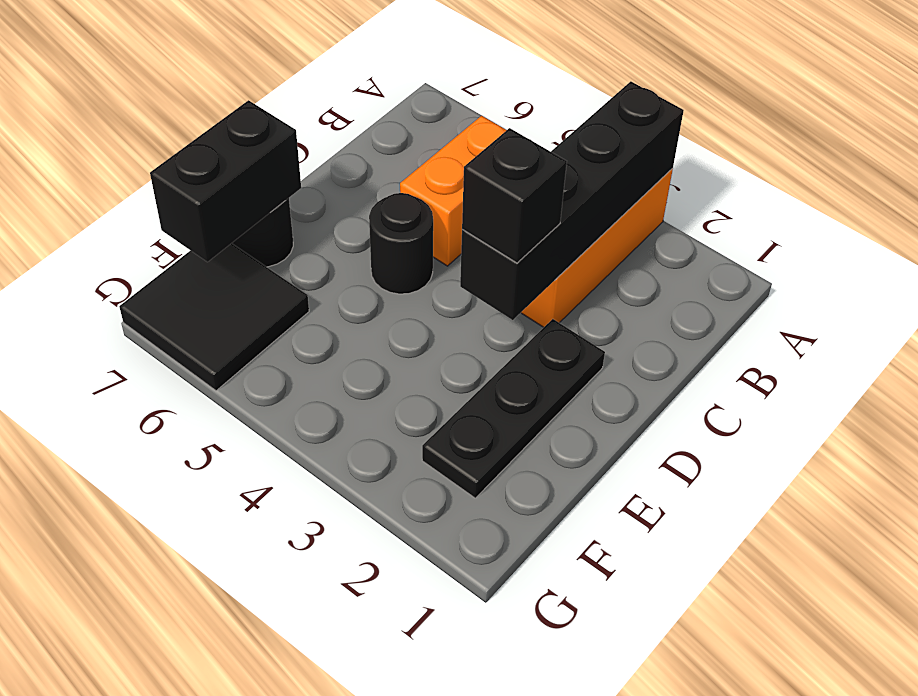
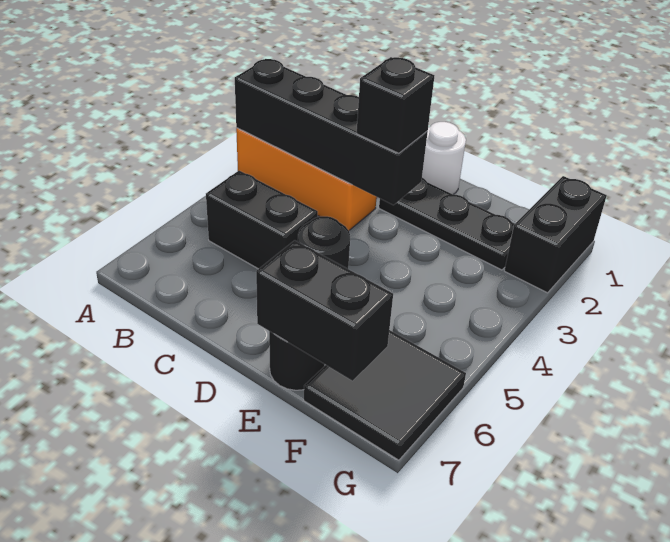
orange brick B5:C5 level 1 -> black brick B5:C5 level 1
none -> white round brick D1 level 1
none -> black brick G1:G2 level 1

